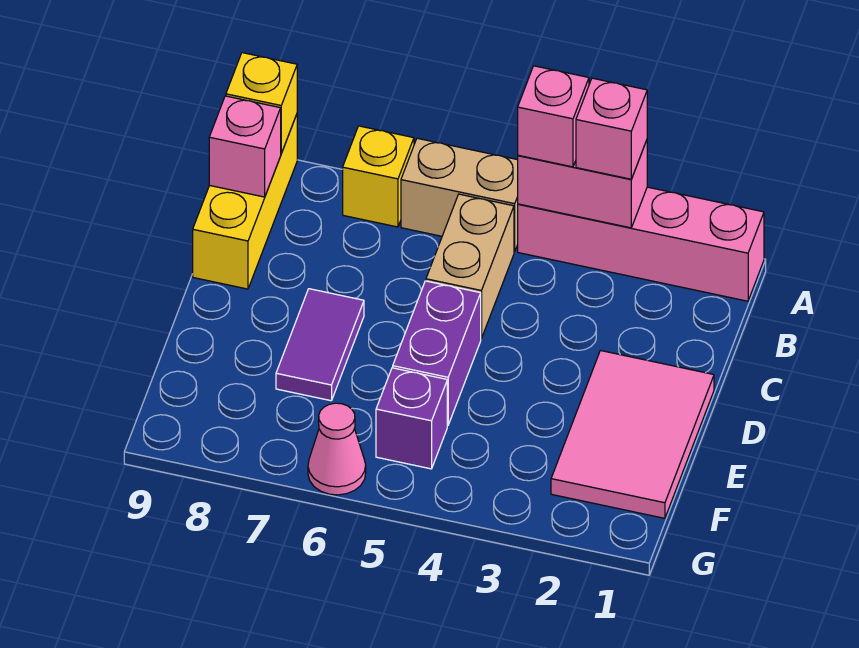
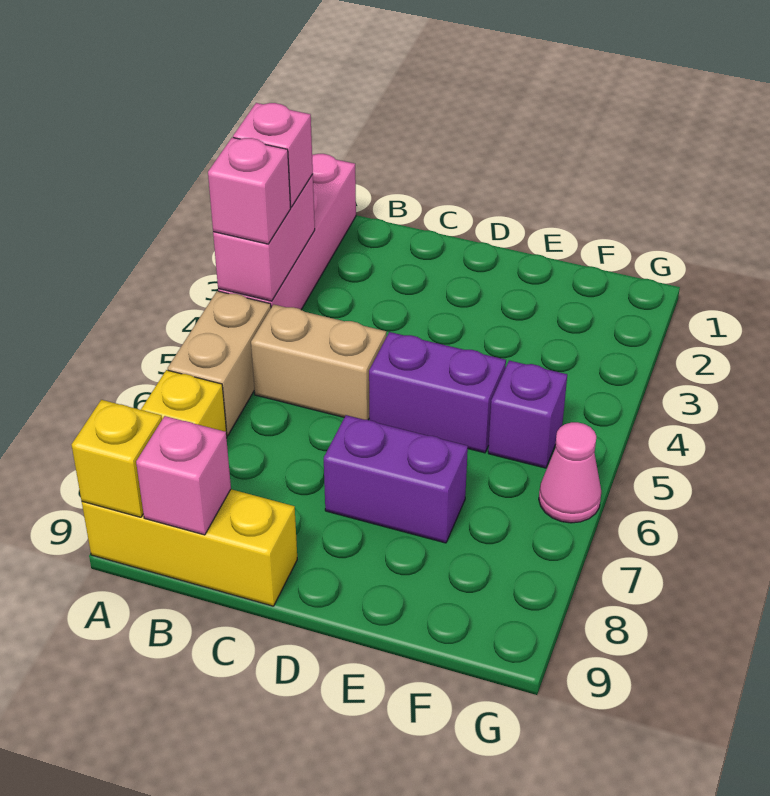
pink tile D1:F2 level 1 -> none
purple tile D7:E7 level 1 -> purple brick D7:E7 level 1

